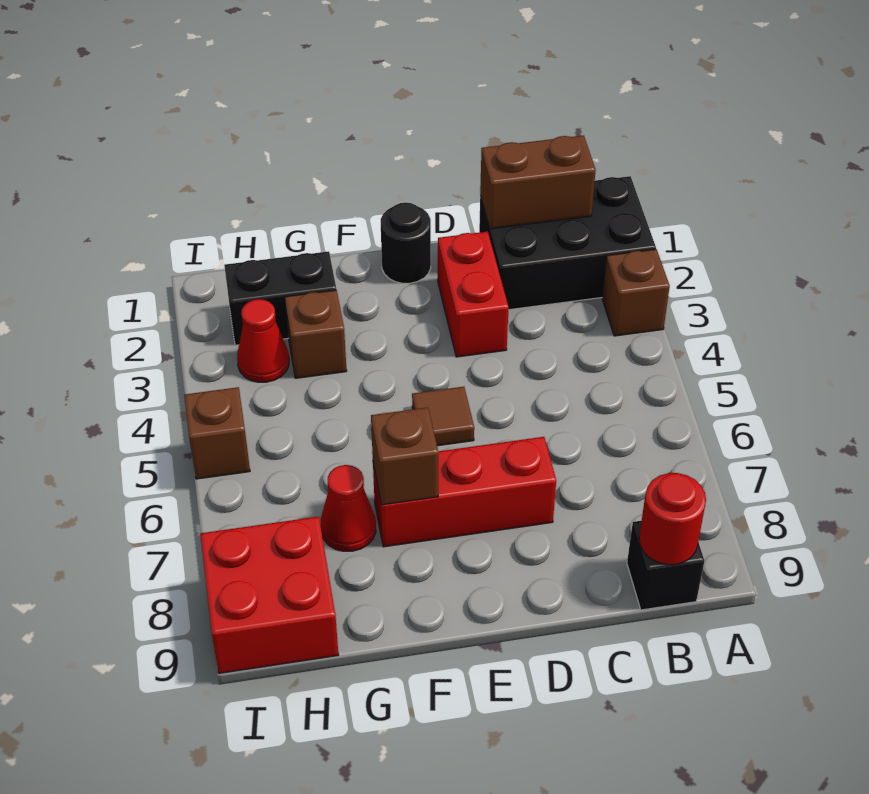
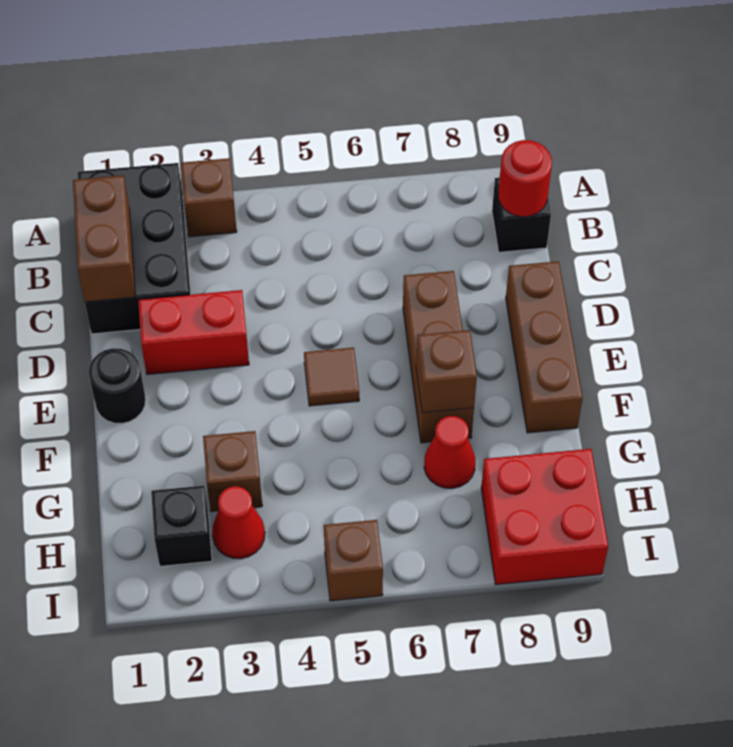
red brick D7:F7 level 1 -> brown brick D7:F7 level 1
none -> brown brick D9:F9 level 1
black brick G2:H2 level 1 -> black brick H2 level 1

